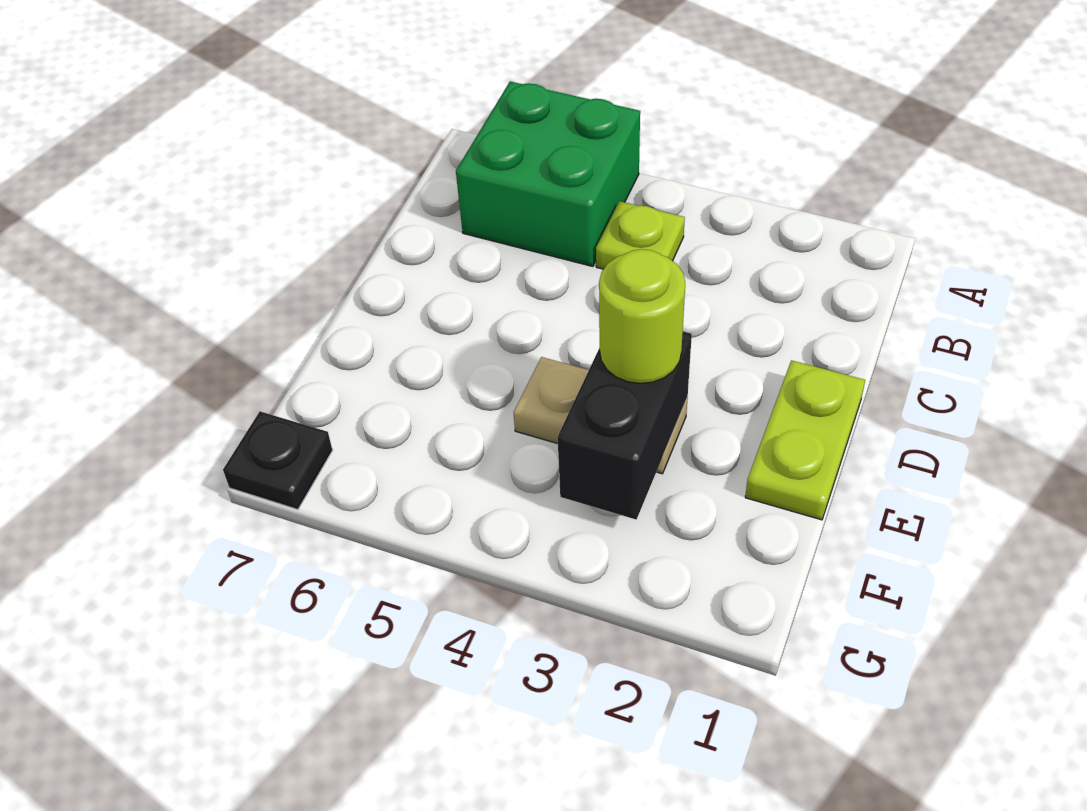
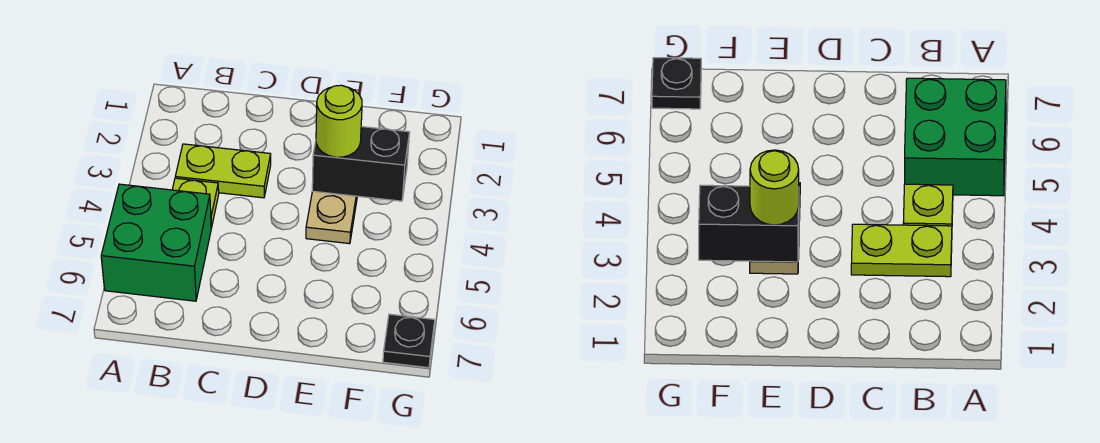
lime plate D1:E1 level 1 -> lime plate B3:C3 level 1

